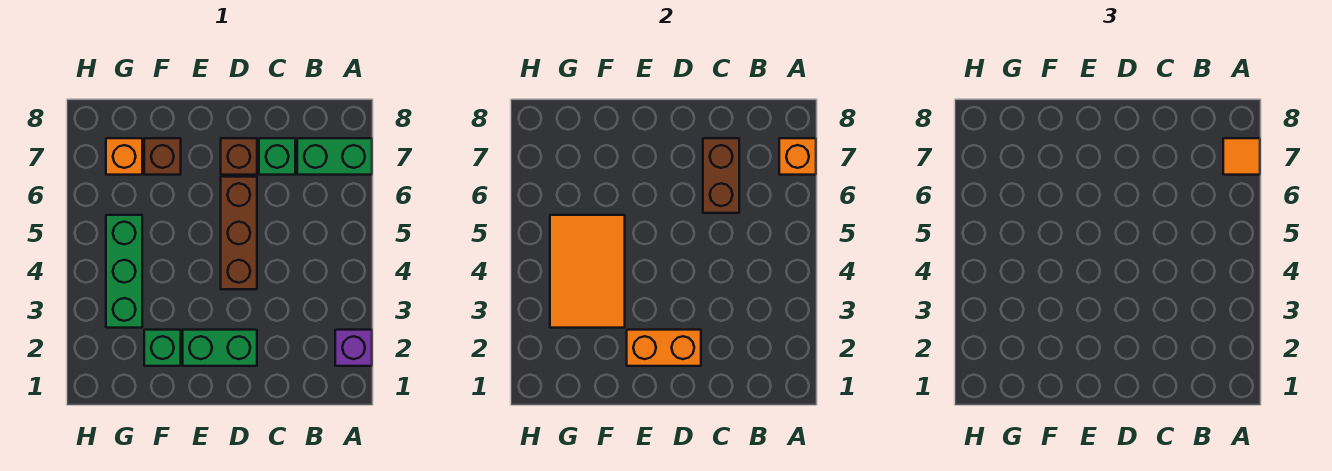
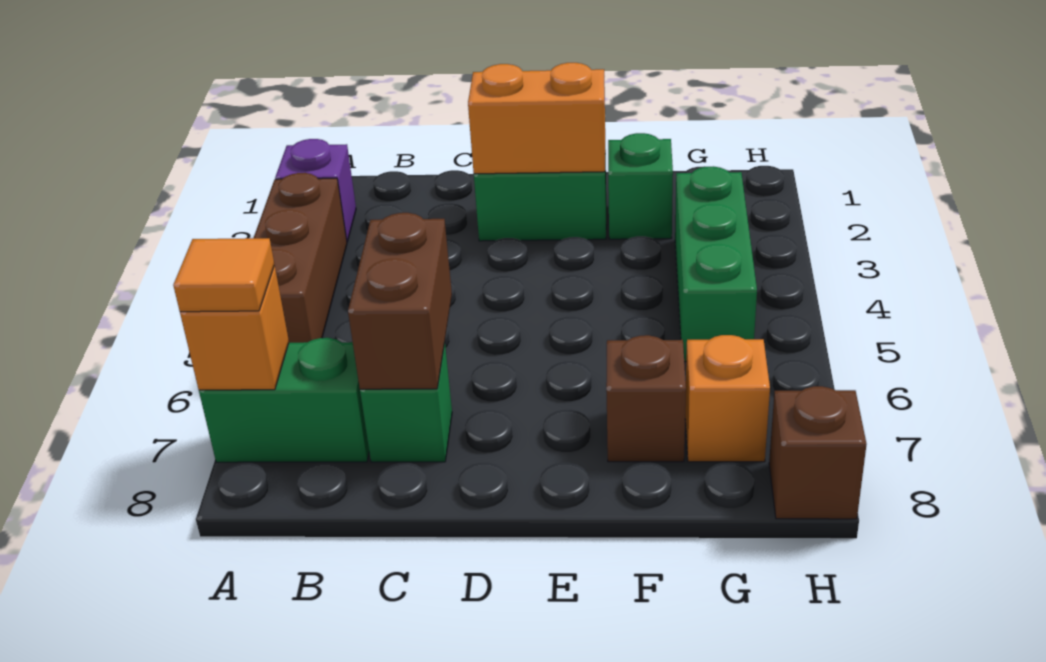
brown brick D4:D6 level 1 -> brown brick A3:A5 level 1
brown brick D7 level 1 -> brown brick H8 level 1
orange tile F3:G5 level 2 -> none

